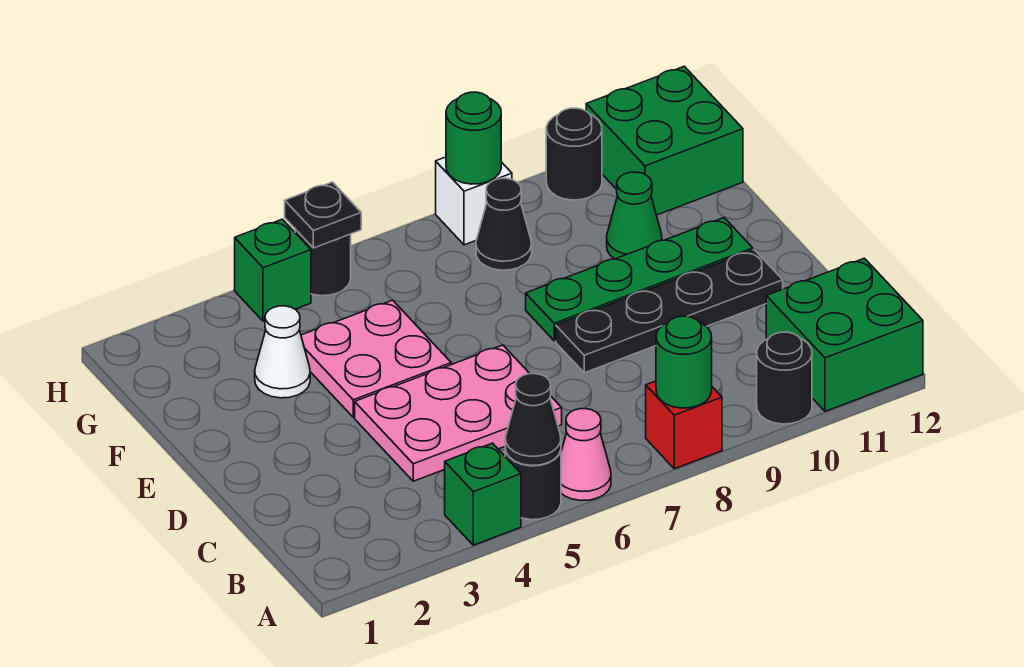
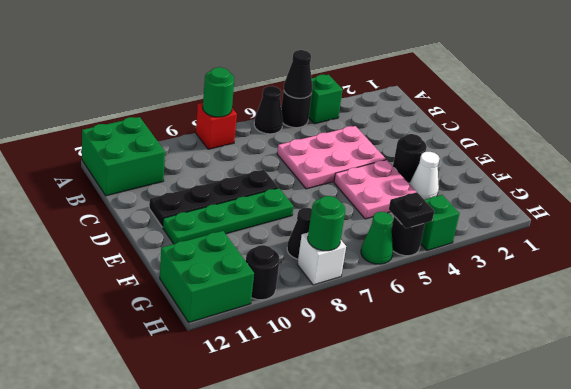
pink cone A6 level 1 -> black cone A6 level 1
black round brick A10 level 1 -> black round brick E3 level 1
green cone F10 level 1 -> green cone H6 level 1

